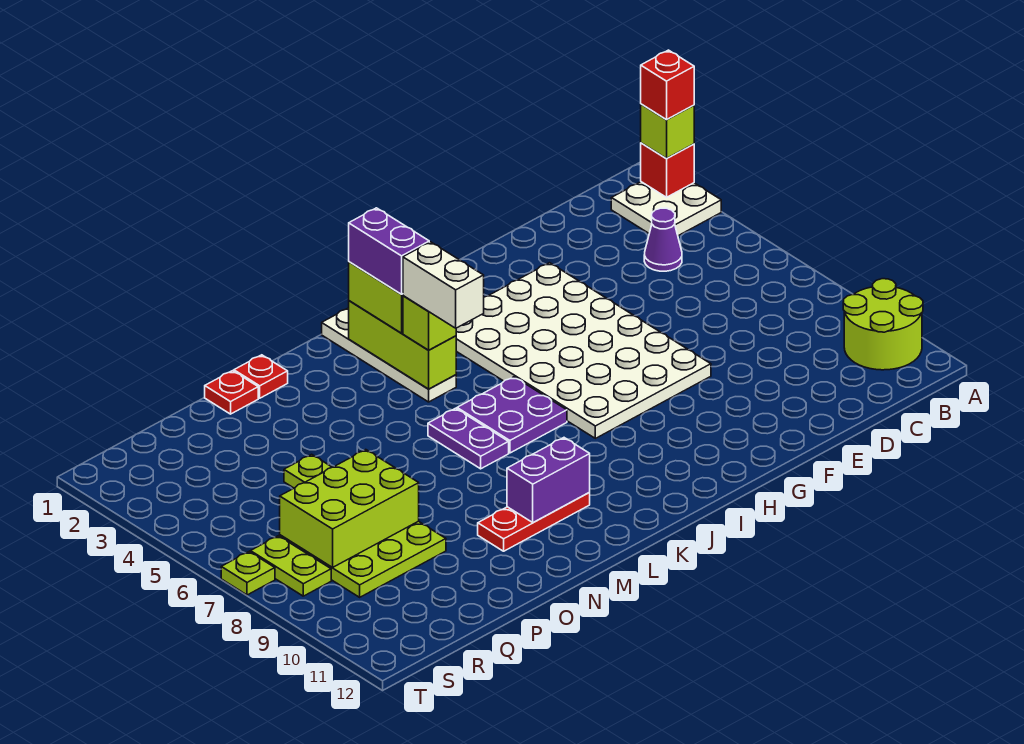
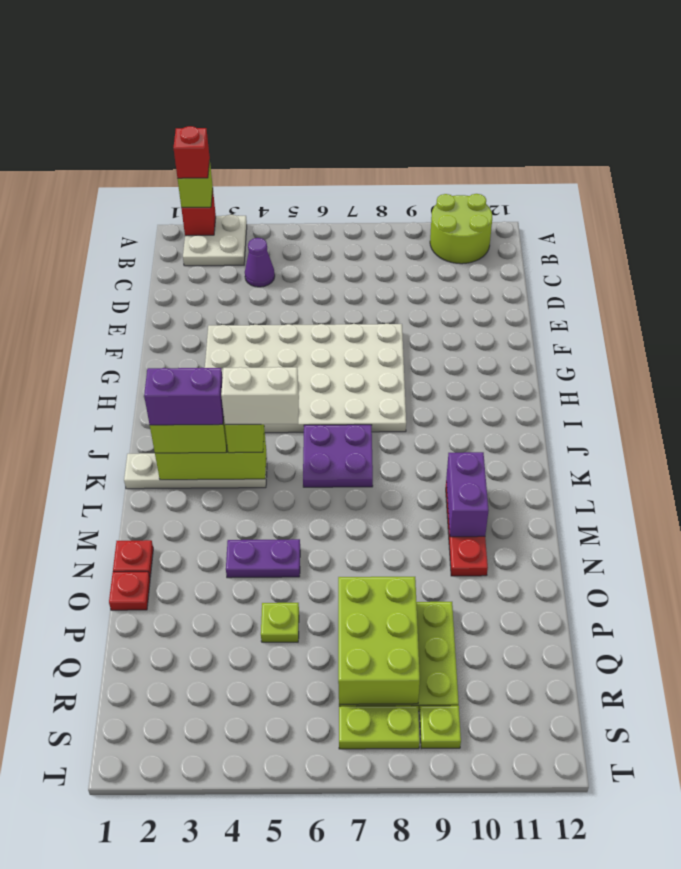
purple plate L6:L7 level 1 -> purple plate N4:N5 level 1
lime plate T7 level 1 -> lime plate S9 level 1

